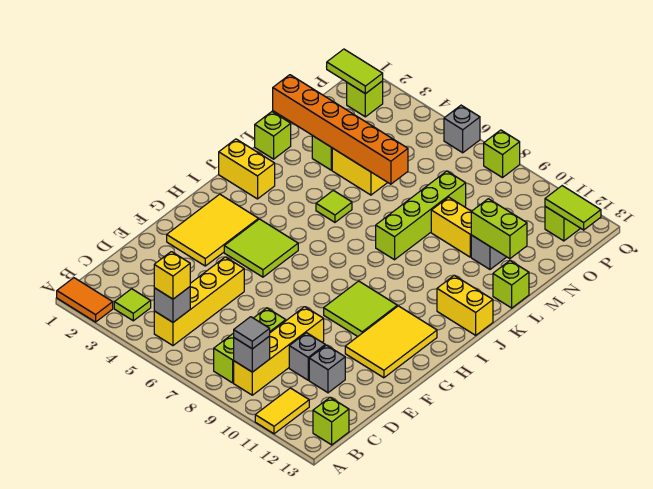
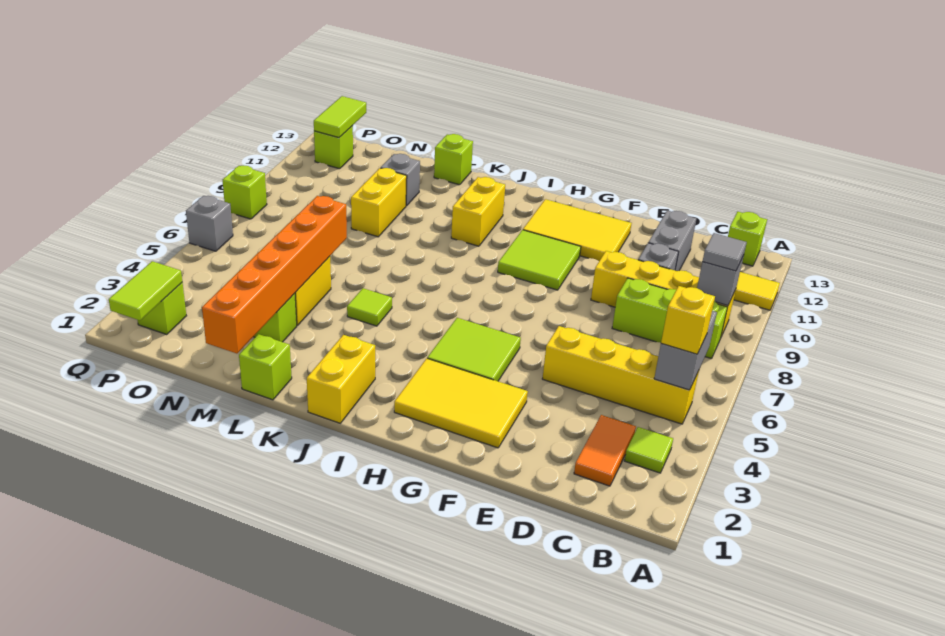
orange tile A1:A2 level 1 -> orange tile C2:C3 level 1
grey brick B5 level 2 -> grey brick B5:B6 level 2
grey brick D11 level 1 -> grey brick D11:D12 level 1
yellow brick J12:J13 level 1 -> yellow brick J10:J11 level 1
lime brick K8:N8 level 1 -> none
lime brick M11:M12 level 2 -> none

